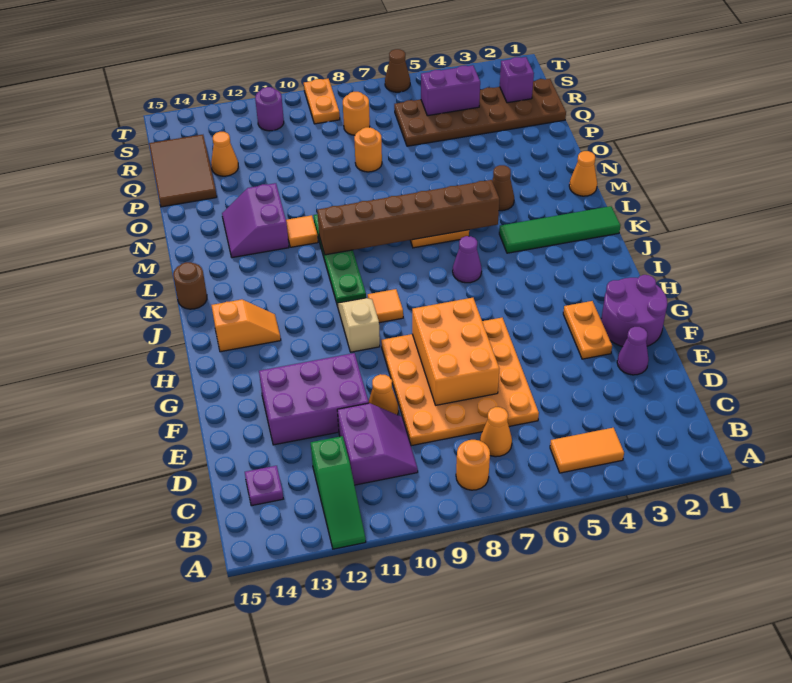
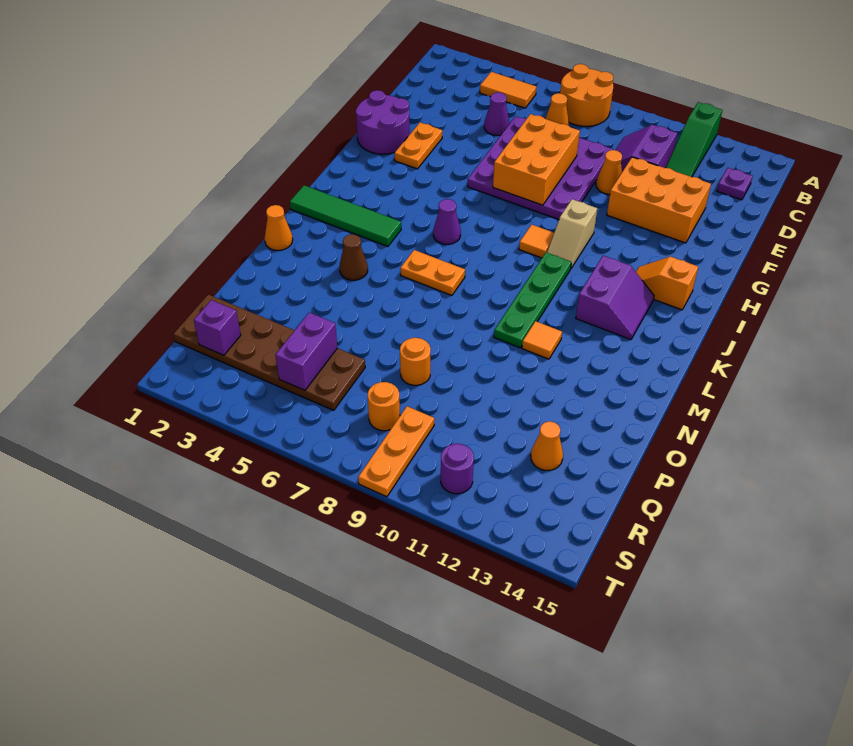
green slope A12:C12 level 1 top C -> green slope A12:C12 level 1 top A
orange round brick B8 level 1 -> orange round brick A7:B8 level 1
orange plate D6:G9 level 1 -> purple plate D6:G9 level 1
purple cone E2 level 1 -> purple cone D5 level 1
purple brick E11:F13 level 1 -> orange brick E11:F13 level 1
brown round brick K15 level 1 -> none
brown brick L5:L10 level 2 -> none
purple slope M12:N13 level 1 top 12 -> purple slope J12:K13 level 1 top 12
brown tile P14:R15 level 1 -> none
purple brick R4:R5 level 2 -> purple brick Q5:R5 level 2
orange plate S9:T9 level 1 -> orange plate R9:T9 level 1
brown cone T6 level 1 -> none

